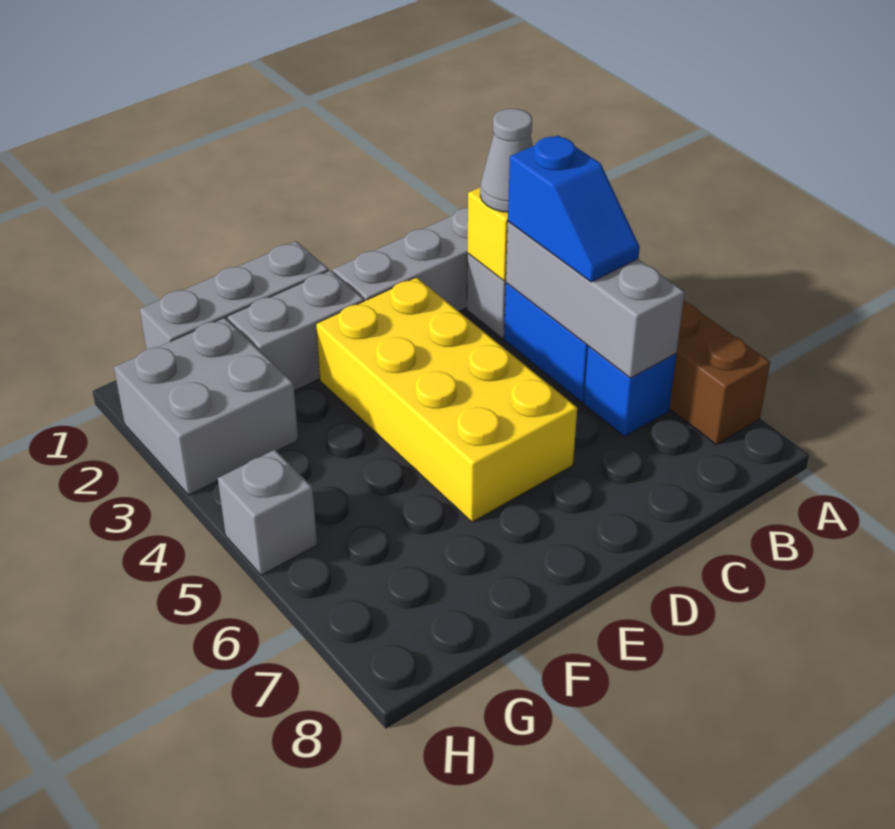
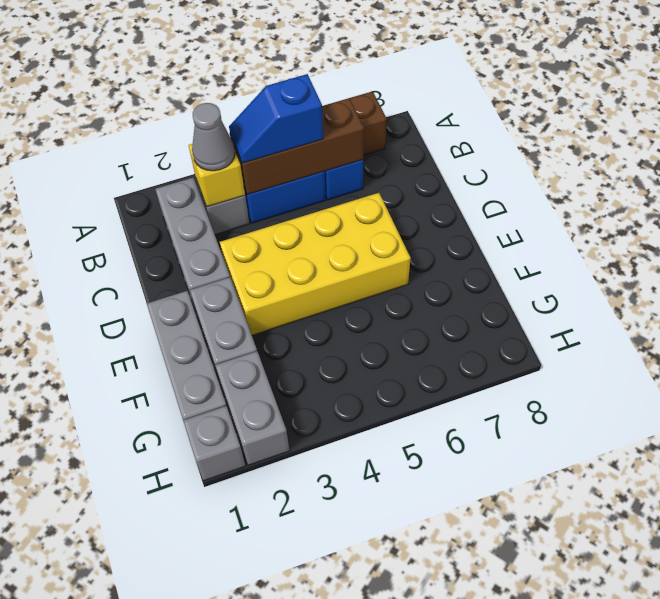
grey brick B4:B6 level 2 -> brown brick B4:B6 level 2
blue slope B4:B5 level 3 top 4 -> blue slope B4:B5 level 3 top 5
grey brick G2:H3 level 1 -> grey brick G2:H2 level 1
grey brick H5 level 1 -> grey brick H1 level 1

